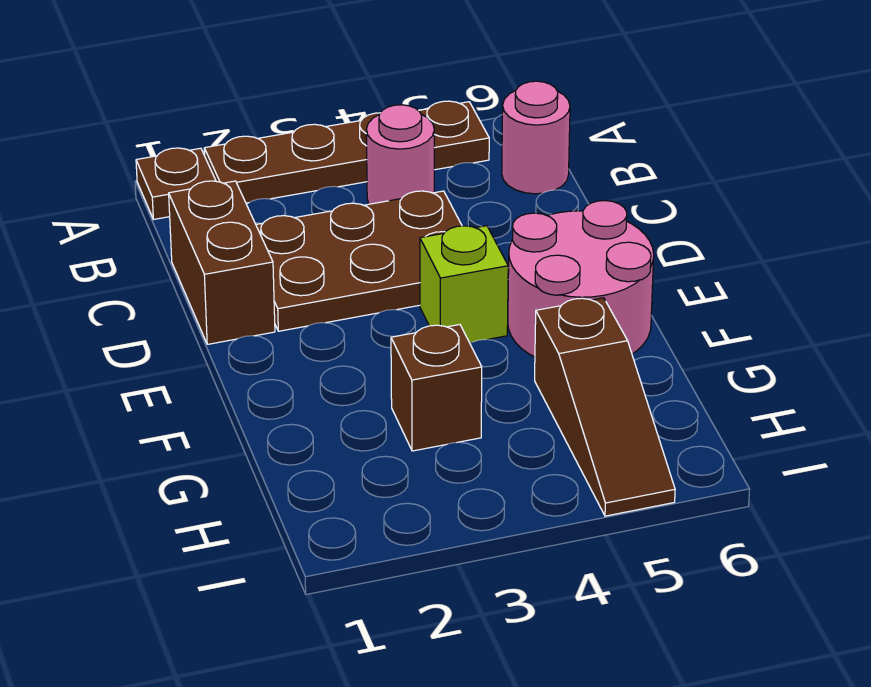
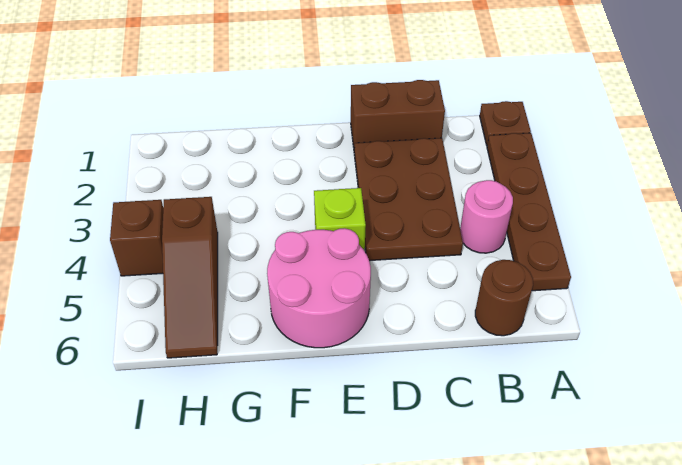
pink round brick B6 level 1 -> brown round brick B6 level 1
brown brick G3 level 1 -> brown brick I4 level 1
brown slope G5:I5 level 1 top G -> brown slope H4:H6 level 1 top 4

